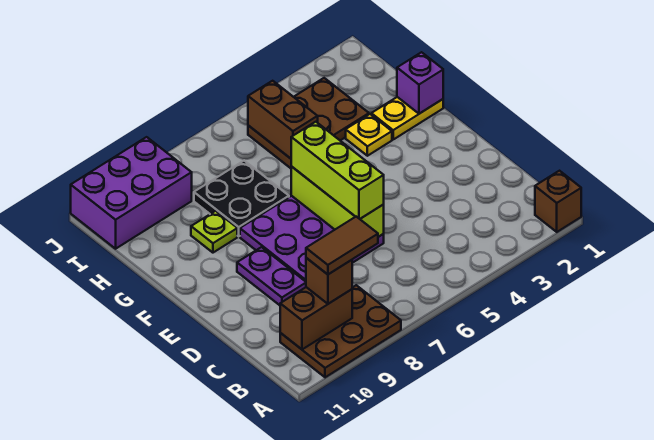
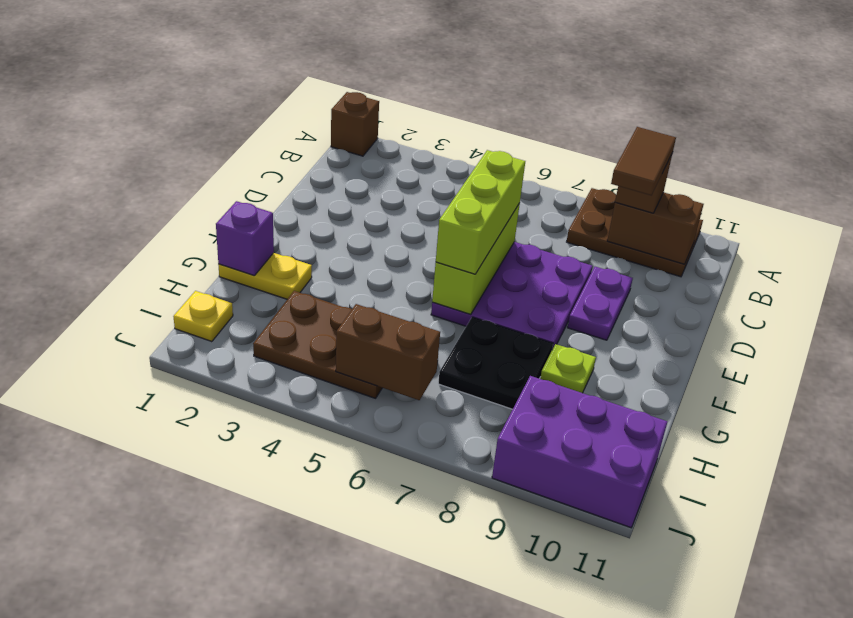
brown tile B8:B9 level 4 -> brown tile B9:C9 level 4
yellow plate G3 level 1 -> yellow plate I1 level 1
brown brick H5:I5 level 2 -> brown brick I5:I6 level 2

